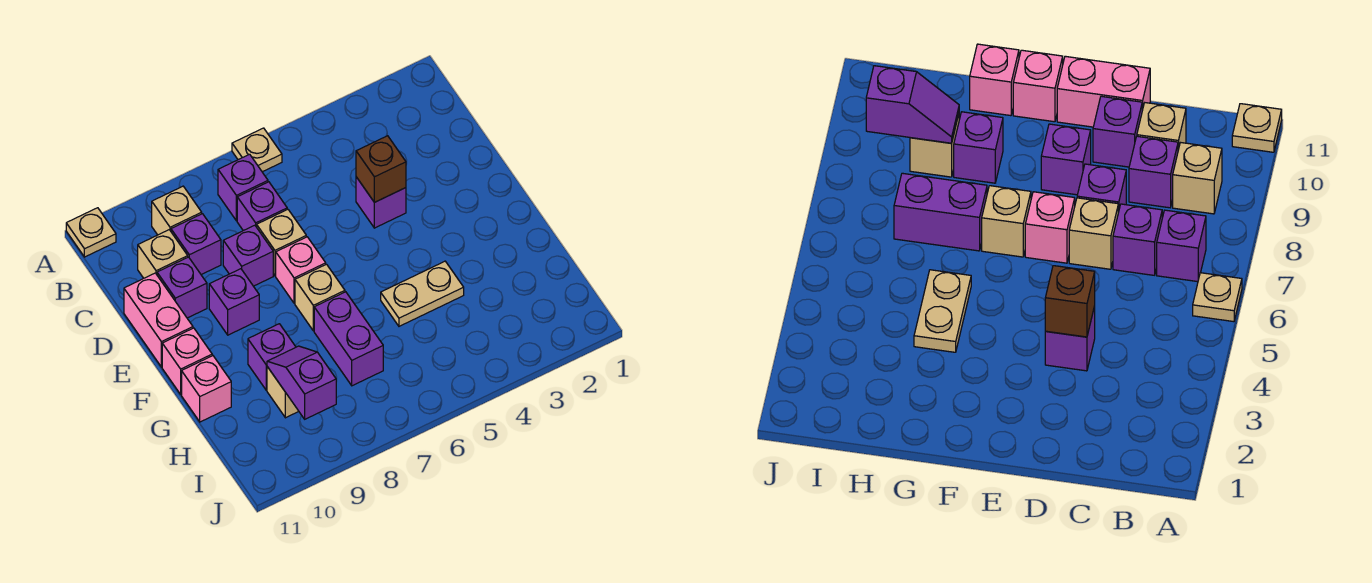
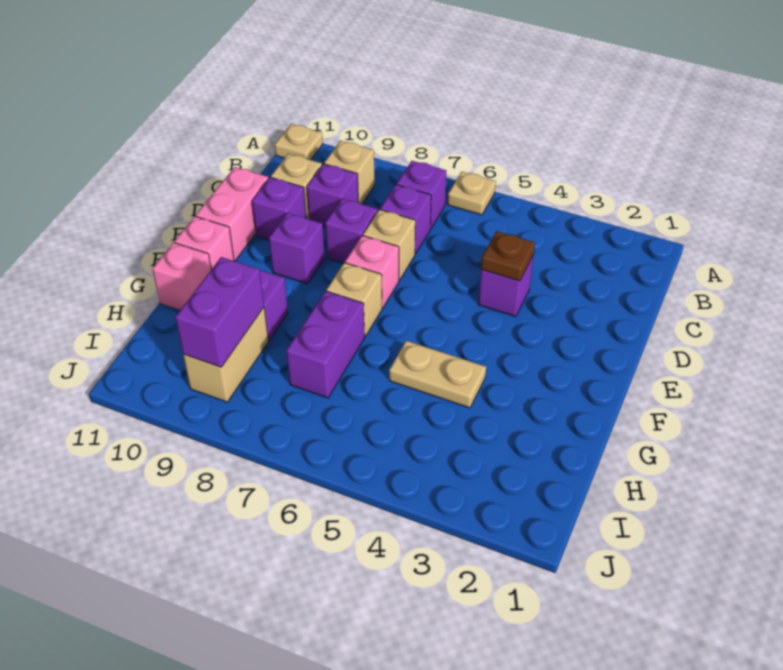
brown brick D4 level 2 -> brown plate D4 level 2
tan brick H9 level 1 -> tan brick H9:I9 level 1
purple slope H9:I9 level 2 top I -> purple brick H9:I9 level 2

